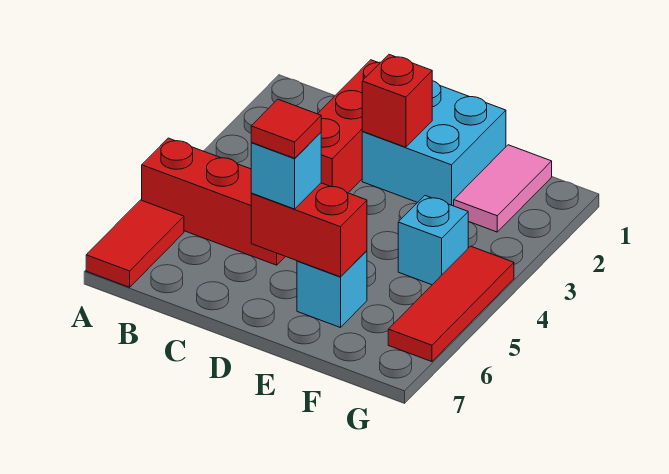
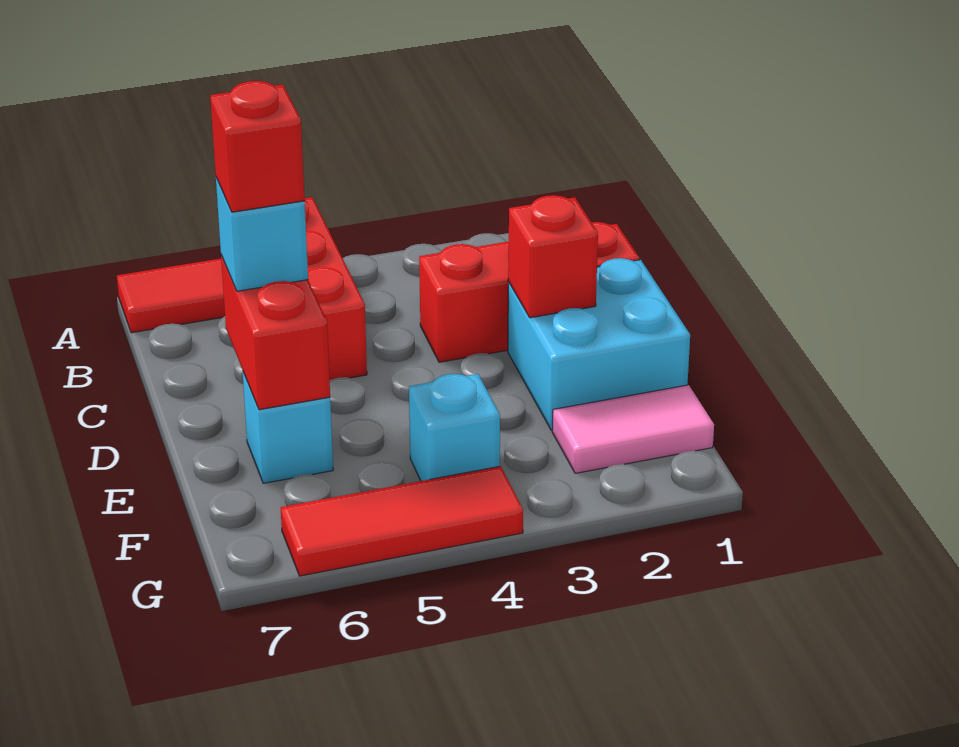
red tile D6 level 4 -> red brick D6 level 4

